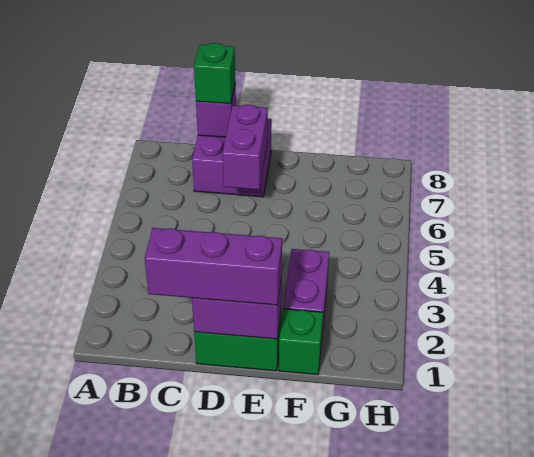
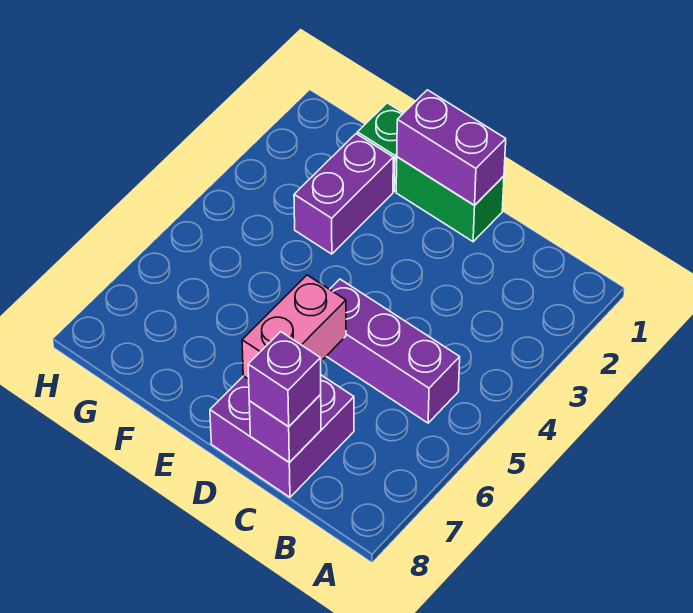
purple brick C1:E1 level 3 -> purple brick B5:D5 level 1
green brick C8 level 3 -> purple brick C8 level 3
purple brick D6:D7 level 2 -> pink brick D6:D7 level 2

